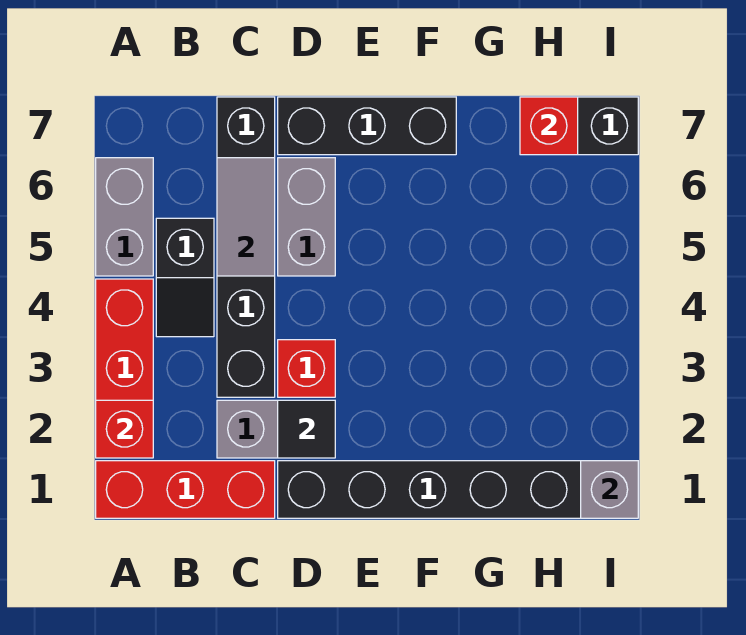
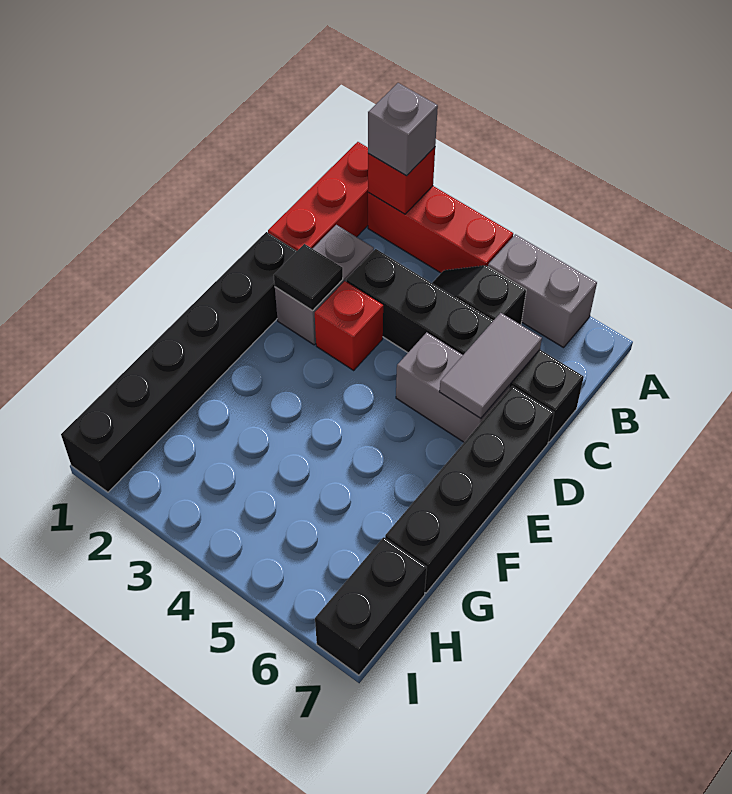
grey tile C5:C6 level 2 -> grey tile C6:D6 level 2
black brick D7:F7 level 1 -> black brick D7:G7 level 1
red brick H7 level 2 -> none
grey brick I1 level 2 -> grey brick A2 level 3

